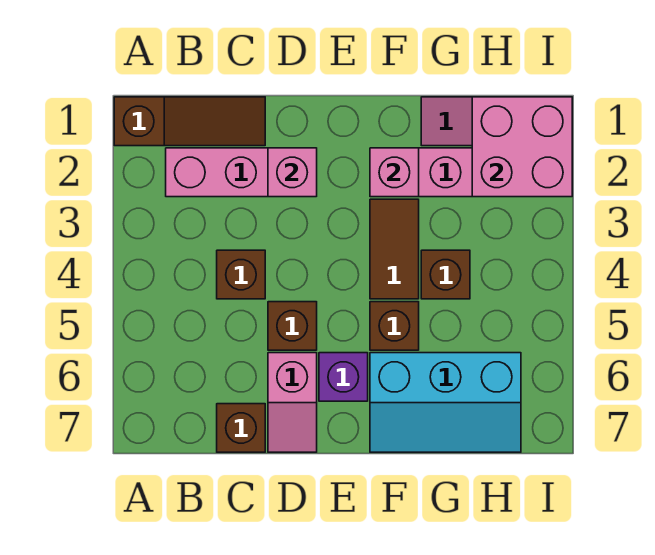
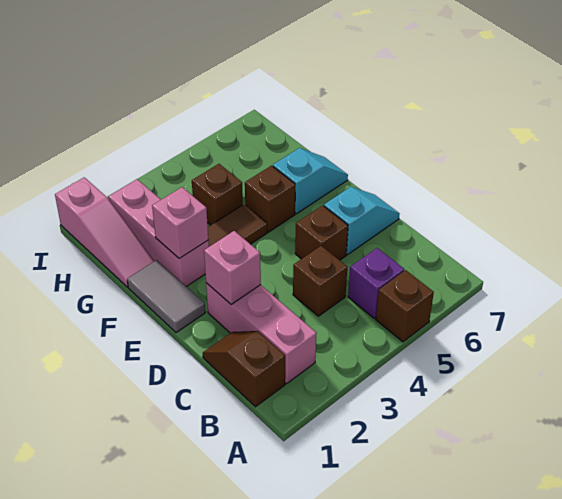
brown slope A1:C1 level 1 top A -> brown slope B1:C1 level 1 top B
brown brick C7 level 1 -> brown brick A5 level 1
pink slope D6:D7 level 1 top 6 -> cyan slope D6:D7 level 1 top 6
none -> grey tile E1:F1 level 1
purple brick E6 level 1 -> purple brick B5 level 1
cyan slope F6:H7 level 1 top 6 -> cyan slope F6:F7 level 1 top 6
pink brick H1:I2 level 2 -> none

